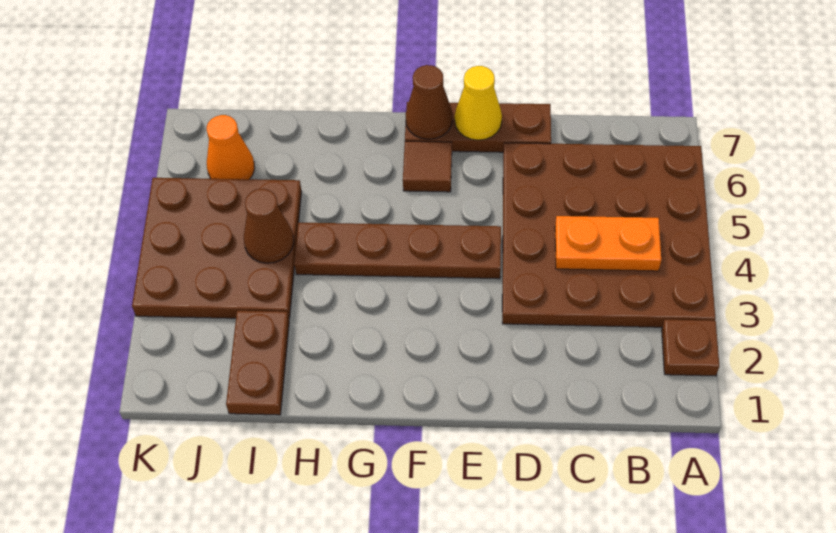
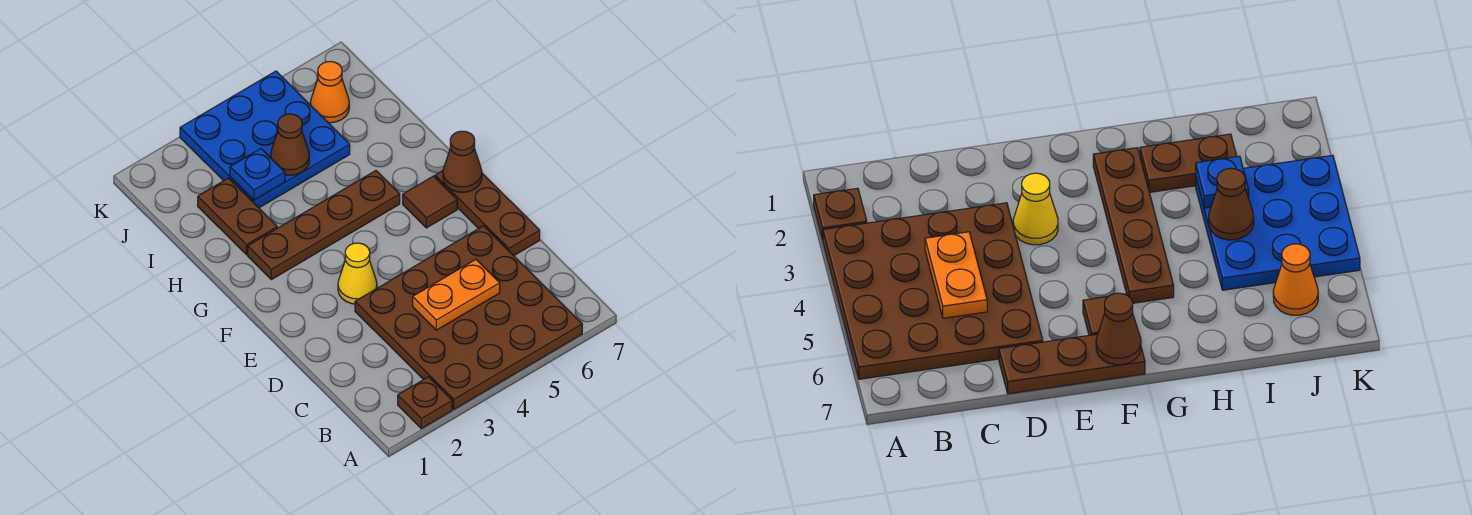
orange plate B4:C4 level 2 -> orange plate C4:C5 level 2
brown plate E4:H4 level 1 -> brown plate G2:G5 level 1
yellow cone E7 level 2 -> yellow cone E3 level 1
brown plate I1:I2 level 1 -> brown plate H2:I2 level 1
brown plate I3:K5 level 1 -> blue plate I3:K5 level 1
none -> blue plate I3 level 2

